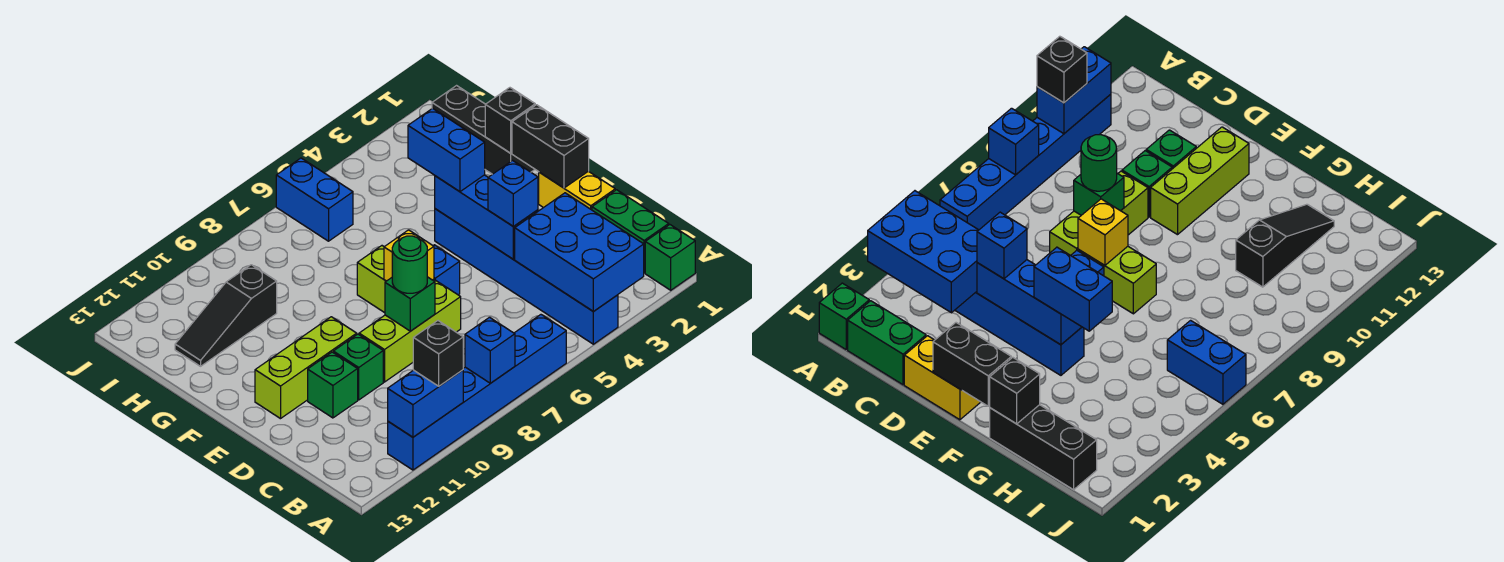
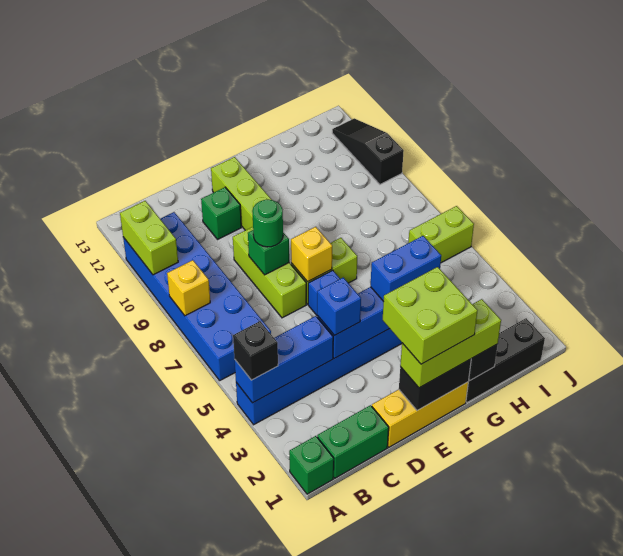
blue brick A3:C4 level 2 -> blue brick A4:C4 level 2
blue brick A6:A11 level 1 -> blue brick A6:B11 level 1
blue brick A8 level 2 -> yellow brick A8 level 2
blue brick A10:A11 level 2 -> lime brick A10:A11 level 2
black brick A10 level 3 -> black brick A4 level 3
yellow brick D1:E1 level 1 -> yellow brick D1:F1 level 1
green brick D10 level 1 -> none
none -> lime brick E1:G1 level 3
none -> lime brick E1:F2 level 4
black slope H10:H12 level 1 top 10 -> black slope J10:J12 level 1 top 10
blue brick I6:J6 level 1 -> lime brick I6:J6 level 1

